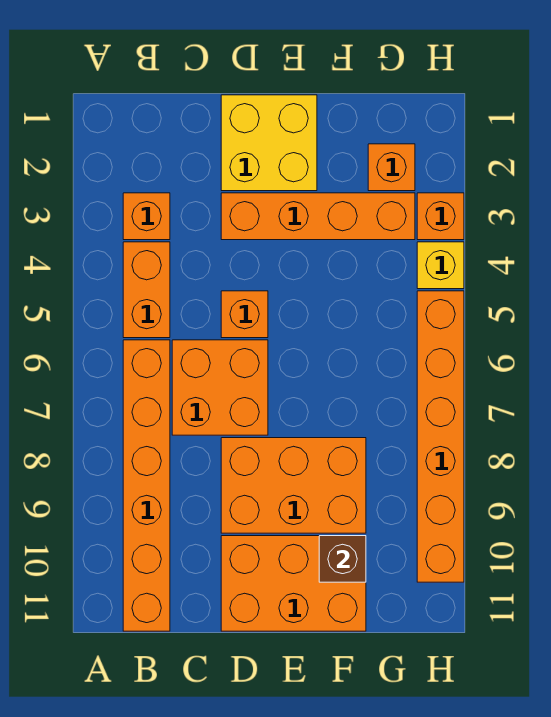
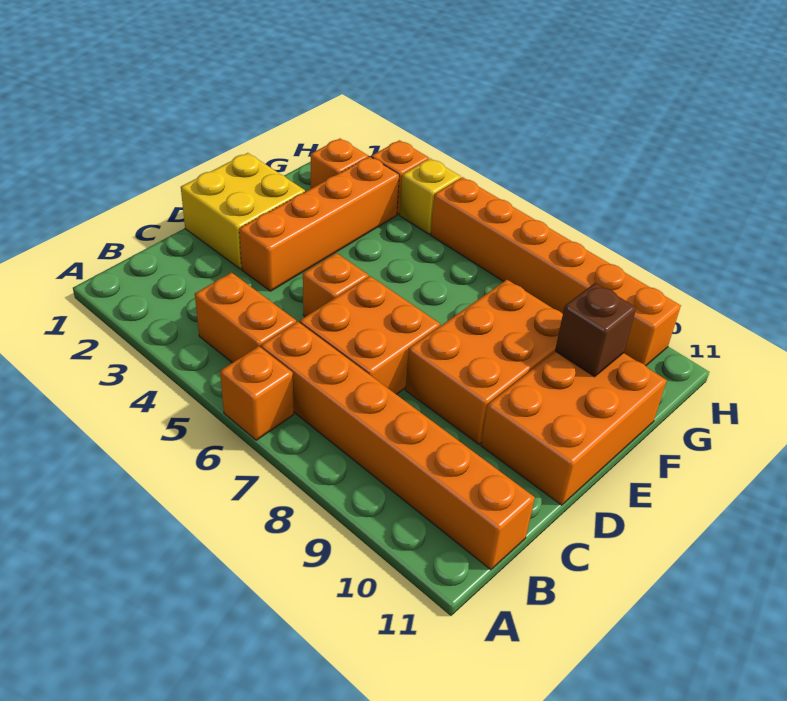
orange brick B3 level 1 -> orange brick A6 level 1

